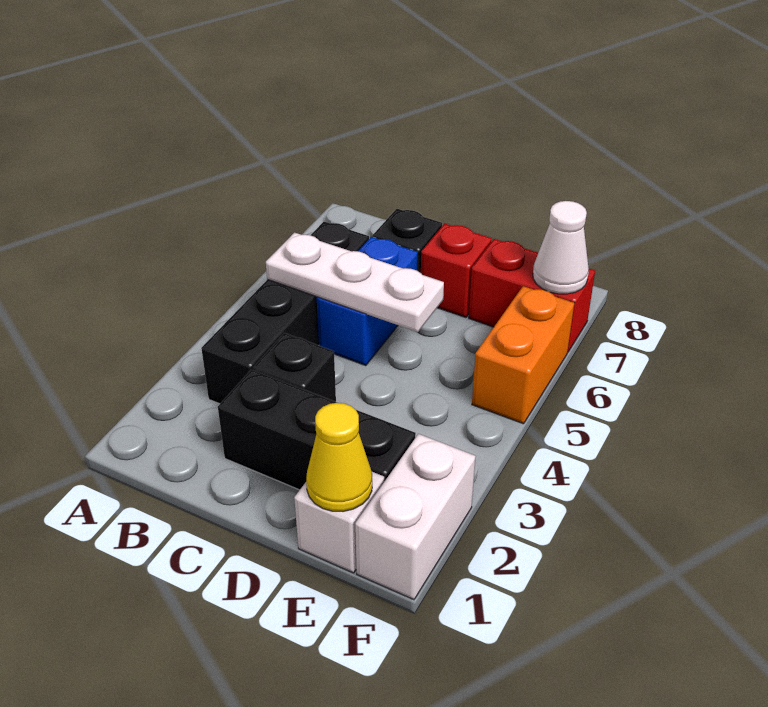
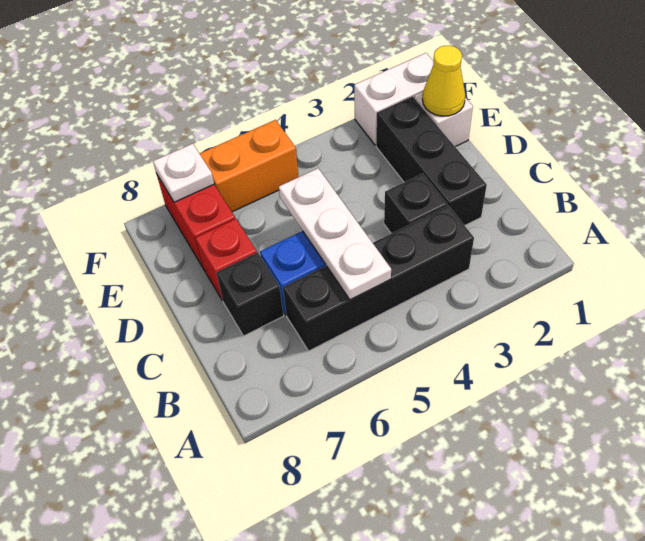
white cone F7 level 2 -> white plate F7 level 2

